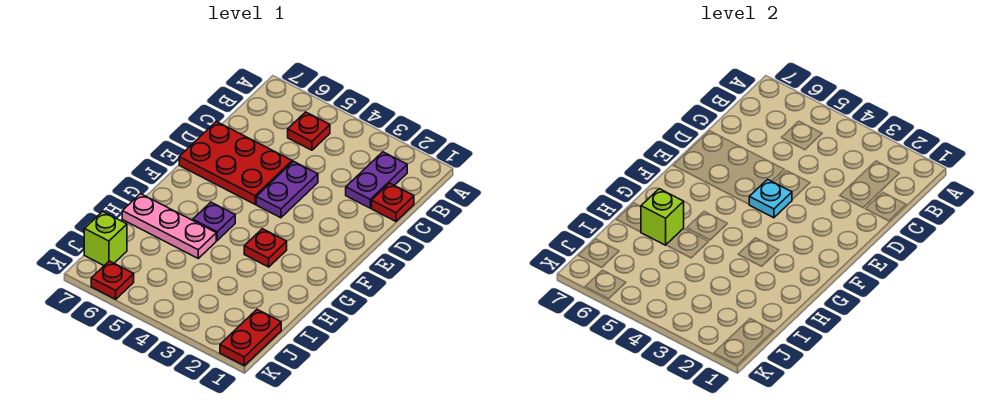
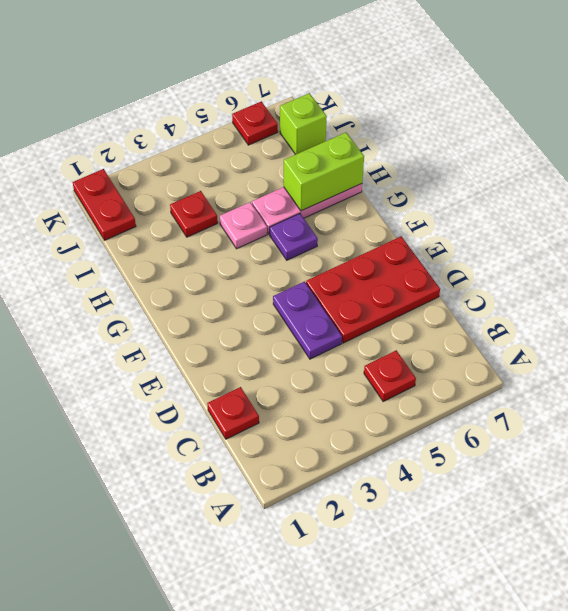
purple plate B2:C2 level 1 -> none
cyan plate E4 level 2 -> none
red plate G3 level 1 -> red plate I3 level 1
none -> pink plate H4 level 1
lime brick H6 level 2 -> lime brick H6:H7 level 2

